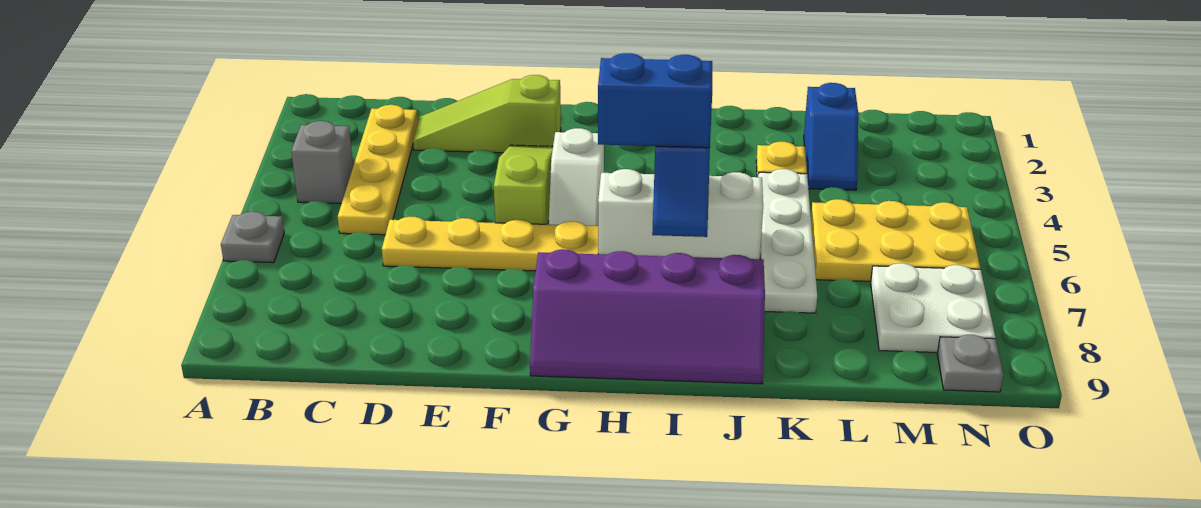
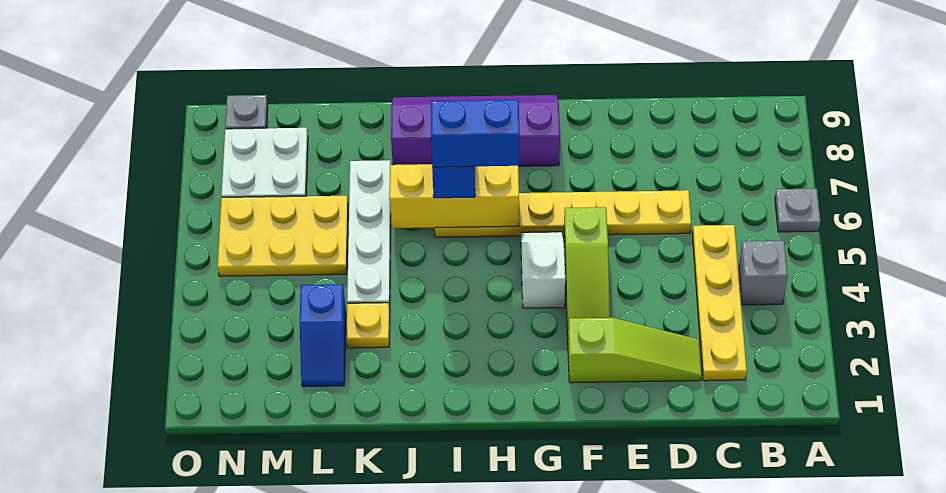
white brick H6:J6 level 2 -> yellow brick H6:J6 level 2
blue slope L2:L3 level 1 top 2 -> blue slope L2:L3 level 1 top 3

